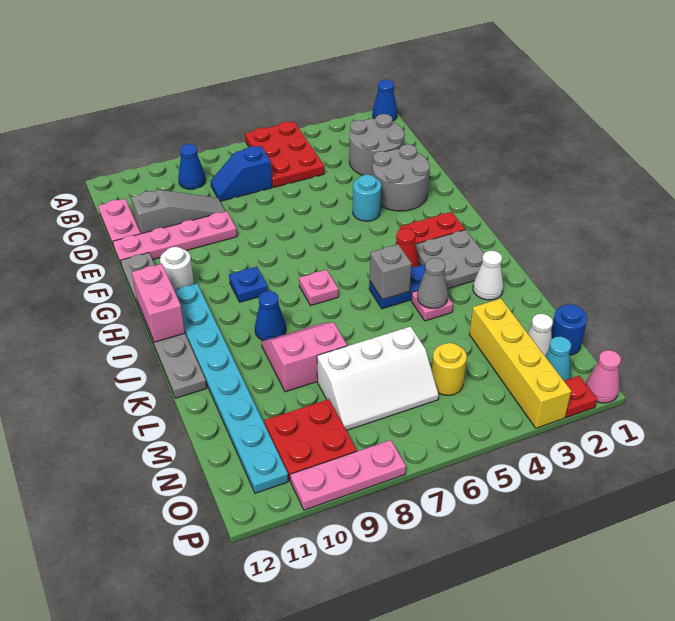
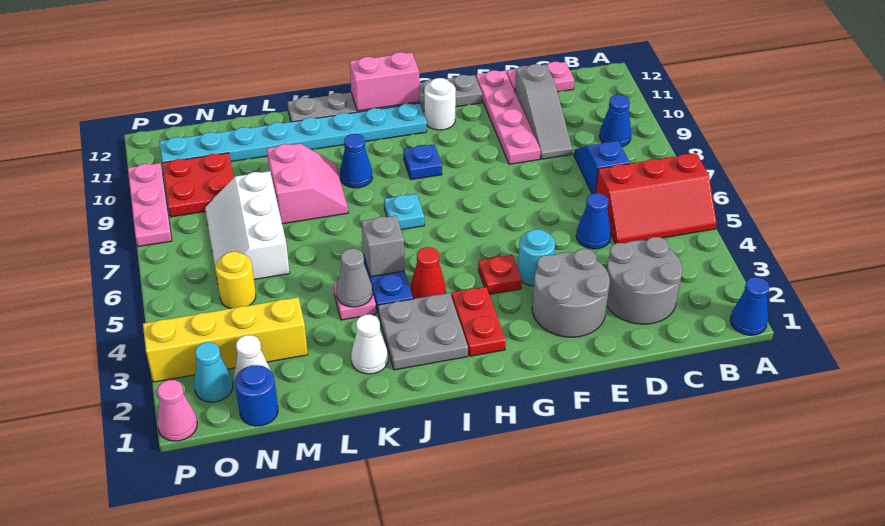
red plate A5:C6 level 1 -> red slope A5:C6 level 1 top 6
none -> blue cone D5 level 1
pink plate I7 level 1 -> cyan plate I7 level 1
red plate P2 level 1 -> red plate G4 level 1

